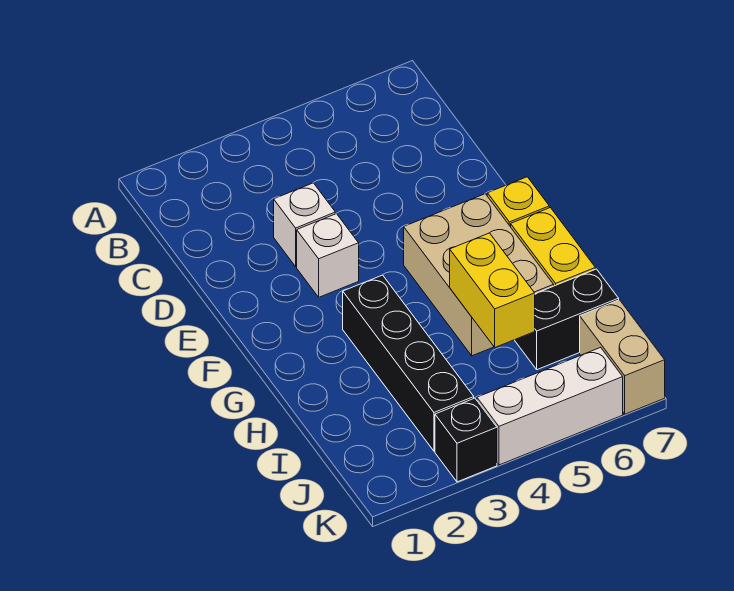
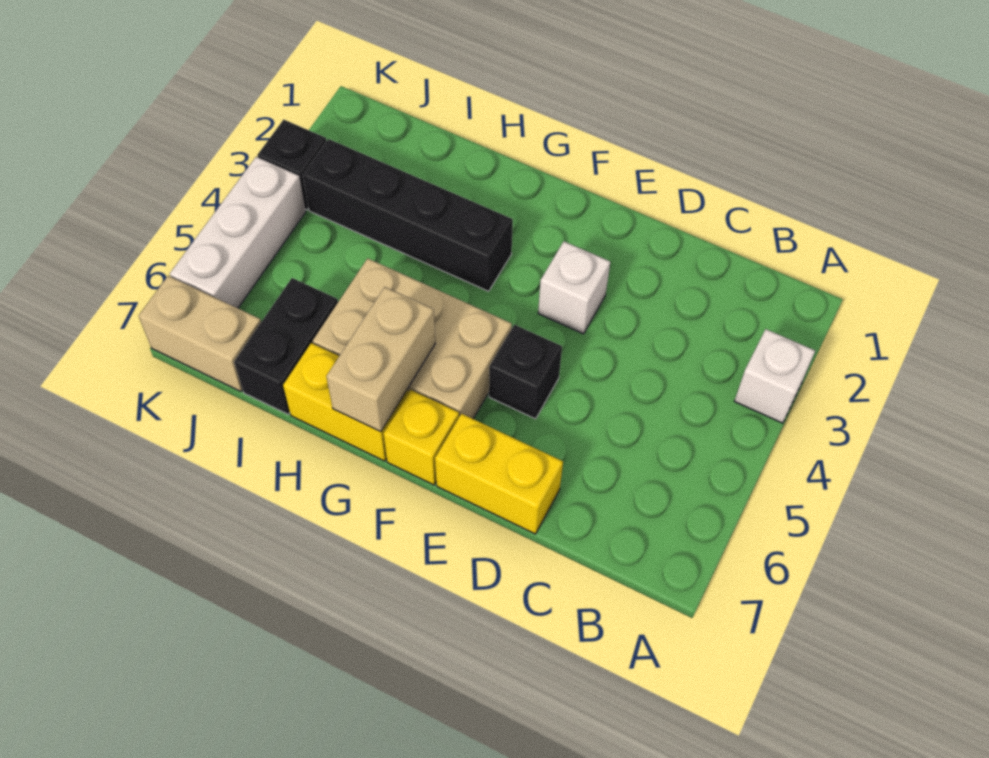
white brick D3 level 1 -> white brick A3 level 1
none -> black brick E5 level 1
none -> tan brick G6:G7 level 2
yellow brick H5:I5 level 2 -> yellow brick D7:E7 level 1

